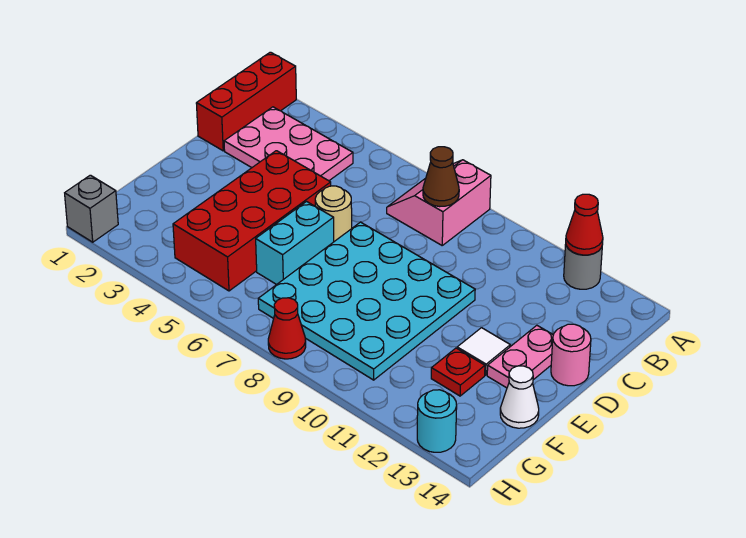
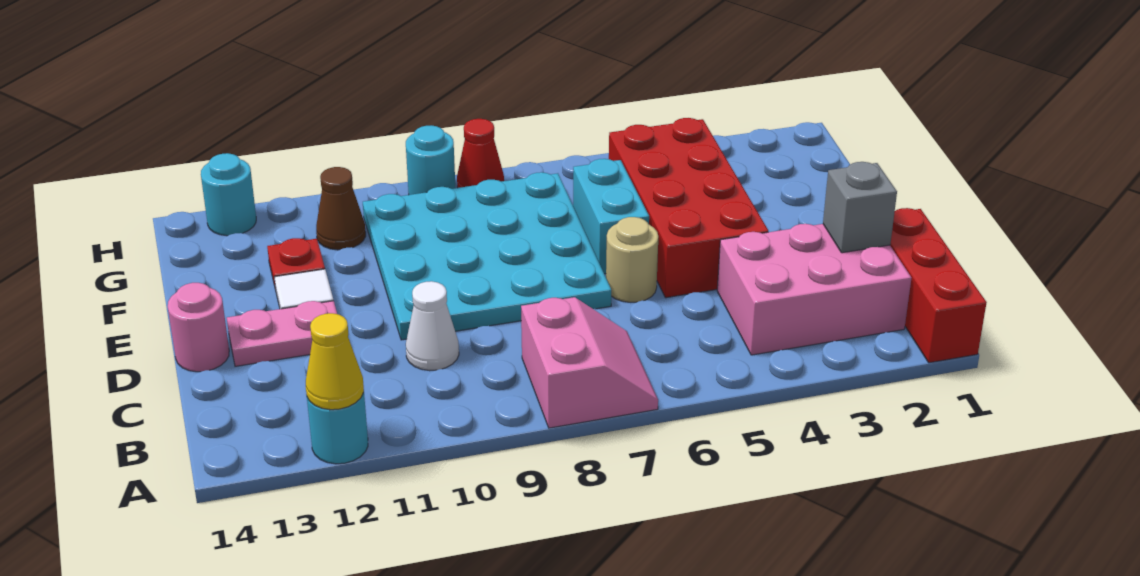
grey round brick A12 level 1 -> cyan round brick A12 level 1
red cone A12 level 2 -> yellow cone A12 level 2
pink plate B2:C4 level 1 -> pink brick B2:C4 level 1
brown cone B8 level 2 -> brown cone G11 level 1
pink plate D13:E13 level 1 -> pink plate D12:D13 level 1
white cone F14 level 1 -> white cone C10 level 1
grey brick H1 level 1 -> grey brick C2 level 2
none -> cyan round brick H9 level 1

